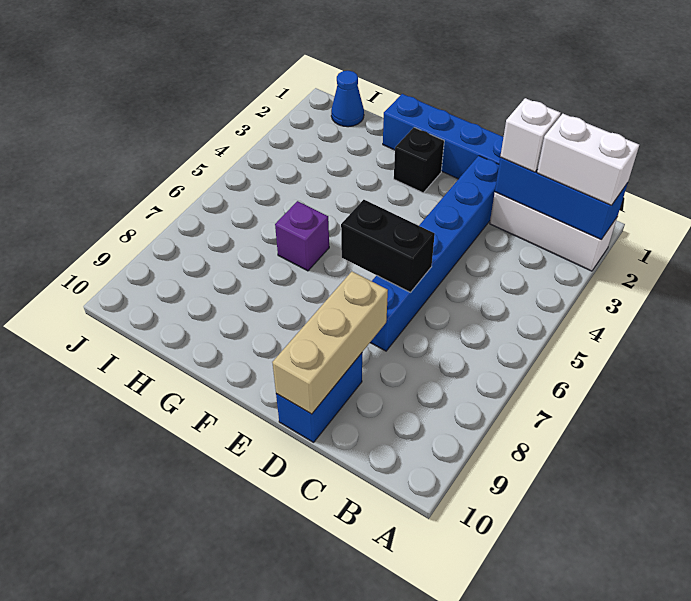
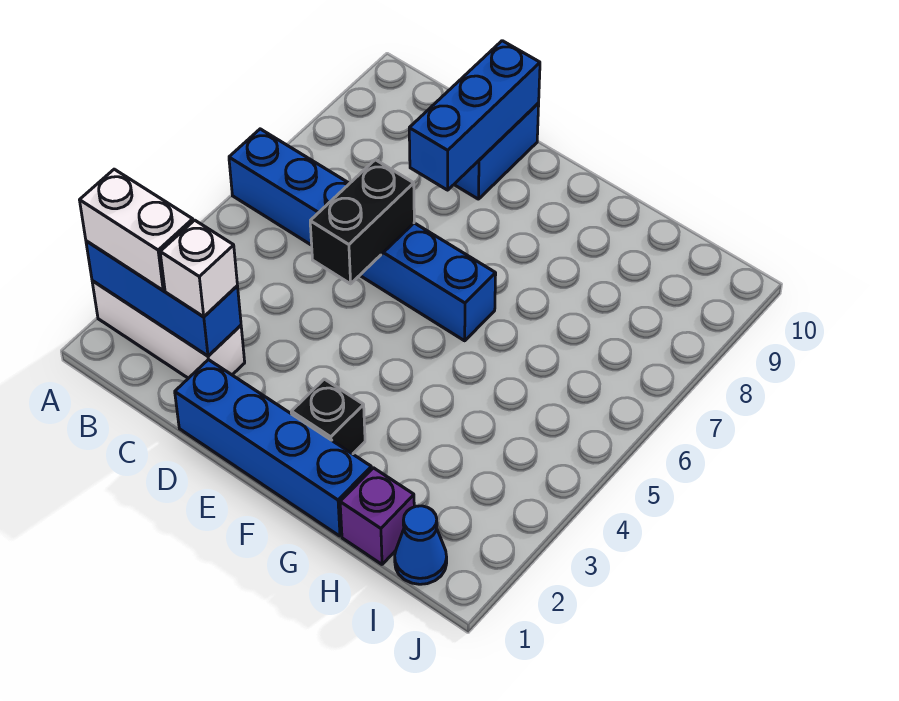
blue brick D2:D7 level 1 -> blue brick A6:F6 level 1
black brick D6:E6 level 2 -> black brick D5:D6 level 2
tan brick D8:D10 level 2 -> blue brick D8:D10 level 2
purple brick G6 level 1 -> purple brick H1 level 1

